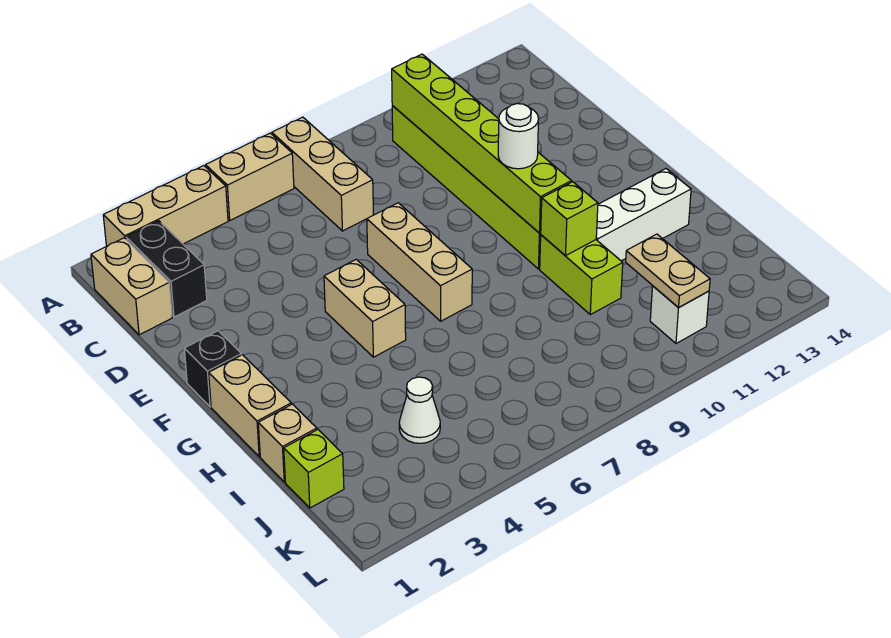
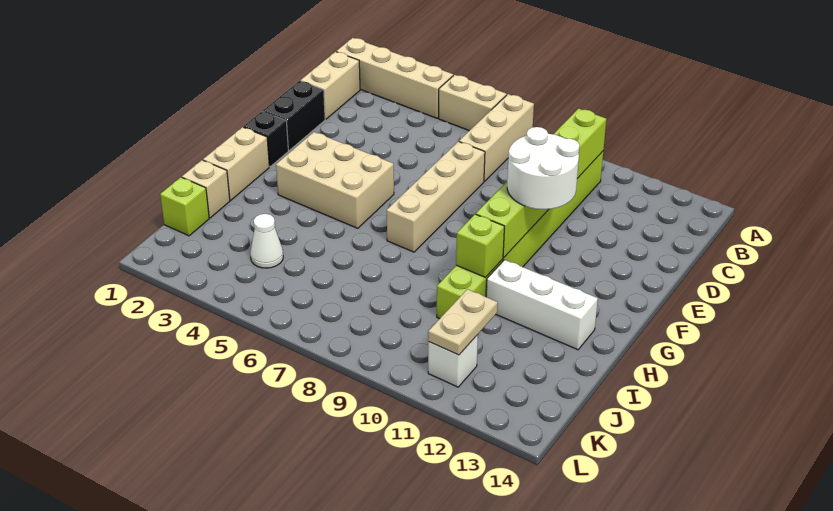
tan brick A2:A4 level 1 -> tan brick A1:A4 level 1
black brick B2:C2 level 1 -> black brick D1:E1 level 1
tan brick E7:G7 level 1 -> tan brick D7:G7 level 1
tan brick F5:G5 level 1 -> tan brick F3:G5 level 1
white round brick F10 level 3 -> white round brick E10:F11 level 3

